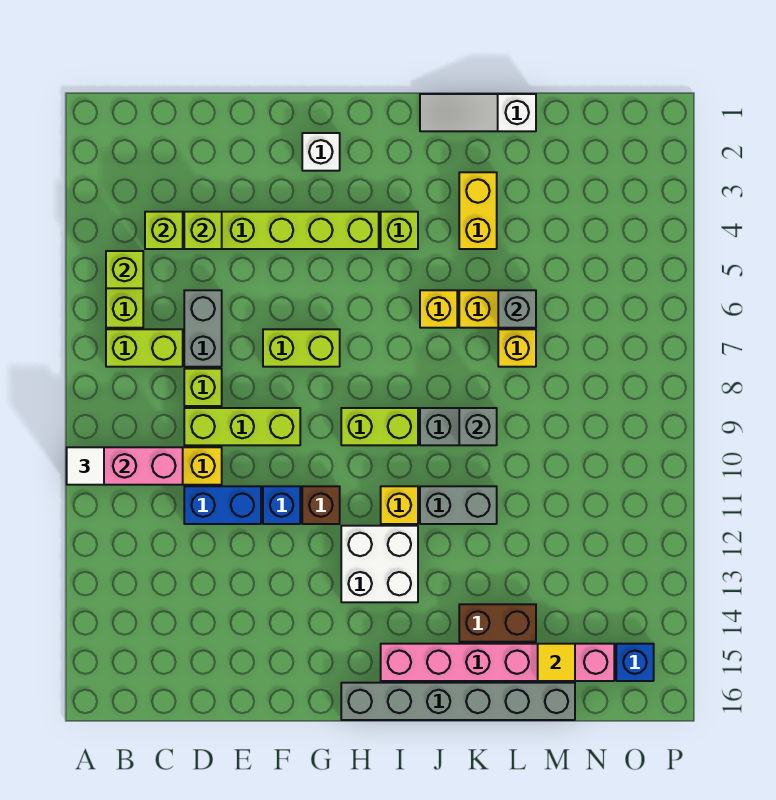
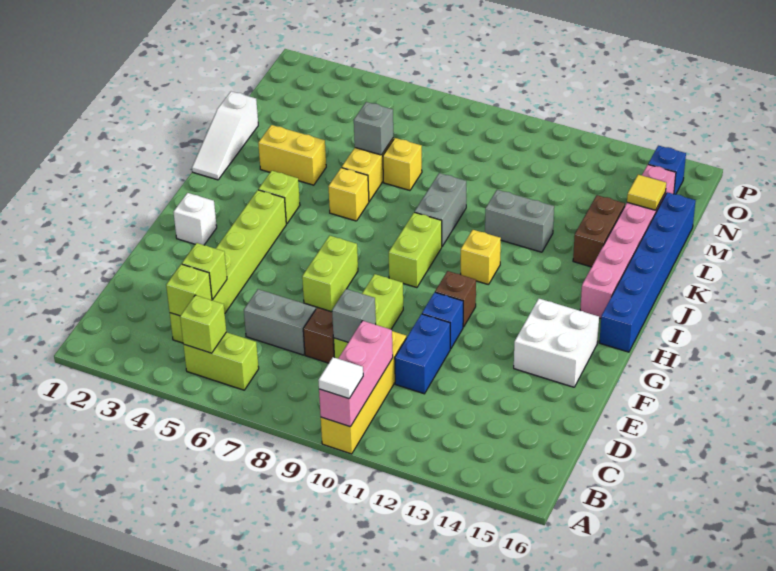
lime brick B7:C7 level 1 -> none
lime brick D8 level 1 -> brown brick D8 level 1
white brick H12:I13 level 1 -> white brick F14:G15 level 1
grey brick H16:M16 level 1 -> blue brick H16:M16 level 1
grey brick J11:K11 level 1 -> grey brick K11:K12 level 1
grey brick K9 level 2 -> grey brick D9 level 2

